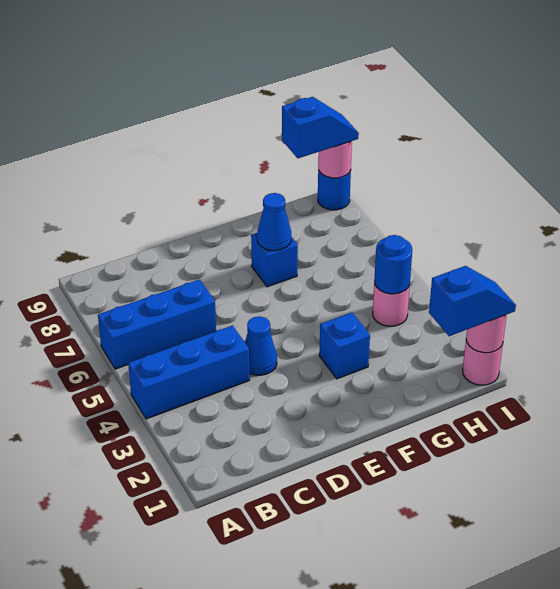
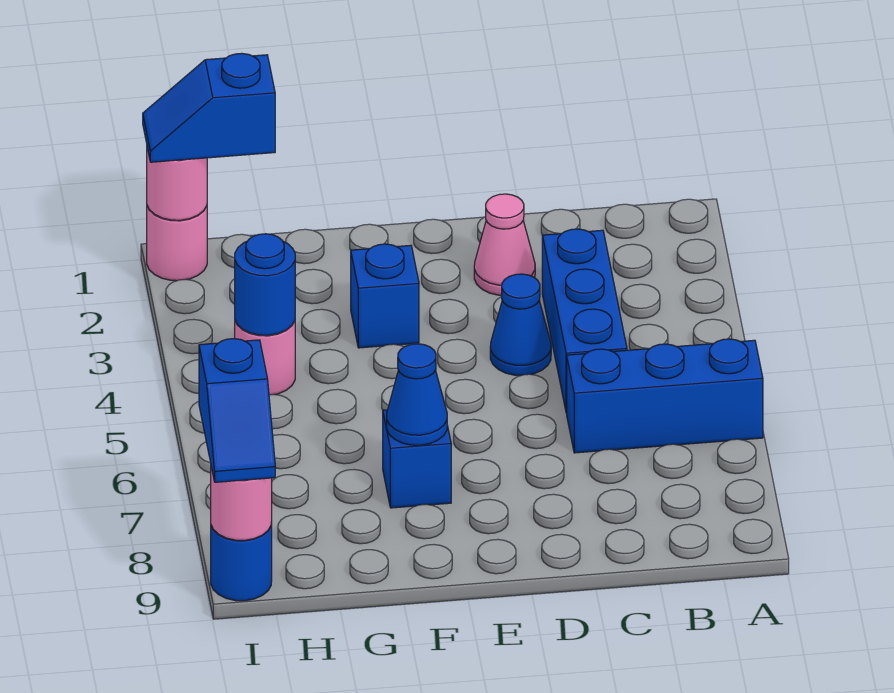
blue brick A4:C4 level 1 -> blue brick C3:C5 level 1
none -> pink cone D2 level 1
blue slope H9:I9 level 3 top H -> blue slope I8:I9 level 3 top 8

